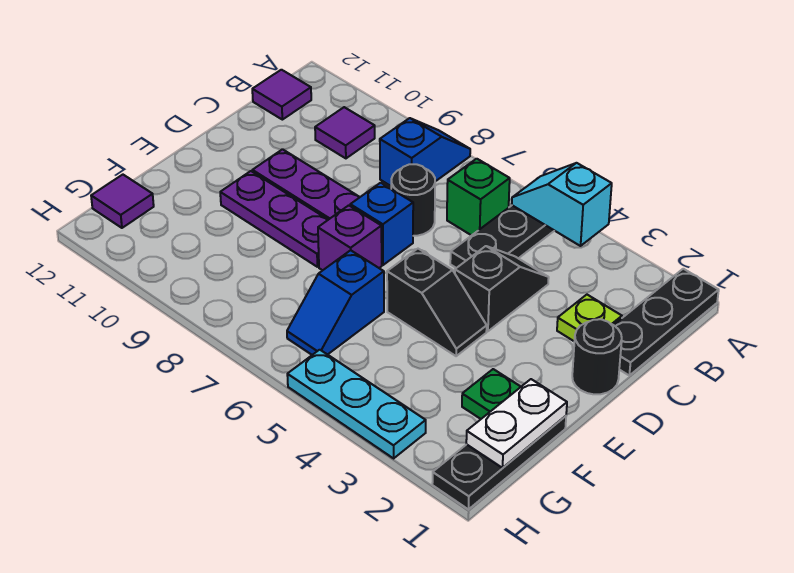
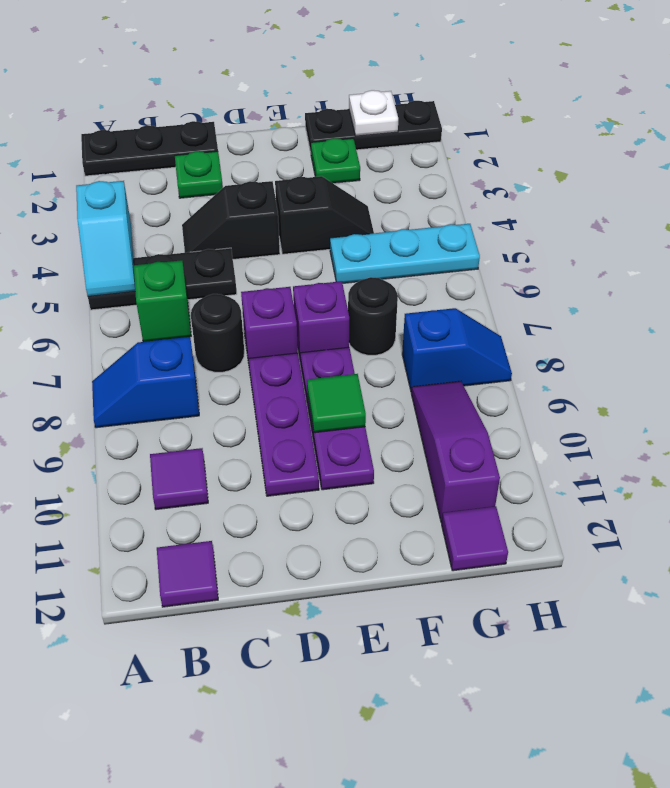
lime plate C2 level 1 -> green plate C2 level 1
black round brick D1 level 1 -> black round brick F7 level 1
blue brick D7 level 1 -> purple brick D7 level 1
black slope E4:E5 level 1 top 5 -> black slope E4:F4 level 1 top E
none -> green tile E9 level 2
white plate F1:G1 level 2 -> white plate G1 level 2
blue slope F6:G6 level 1 top F -> blue slope G8:H8 level 1 top G
none -> purple slope G9:G11 level 1 top 11
cyan plate H3:H5 level 1 -> cyan plate F5:H5 level 1

